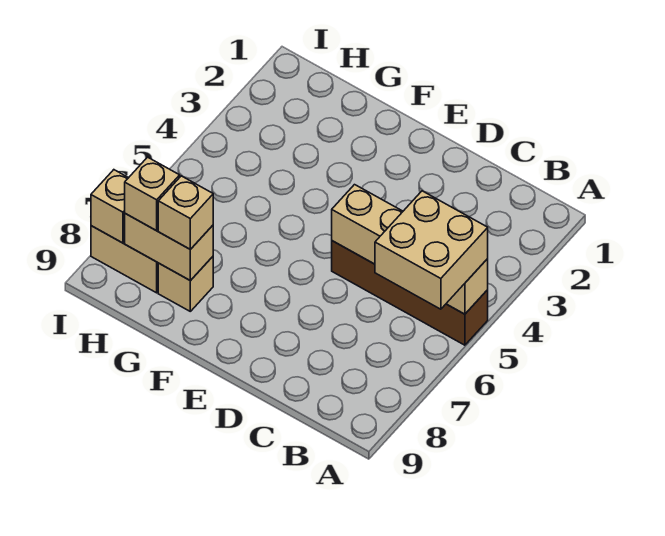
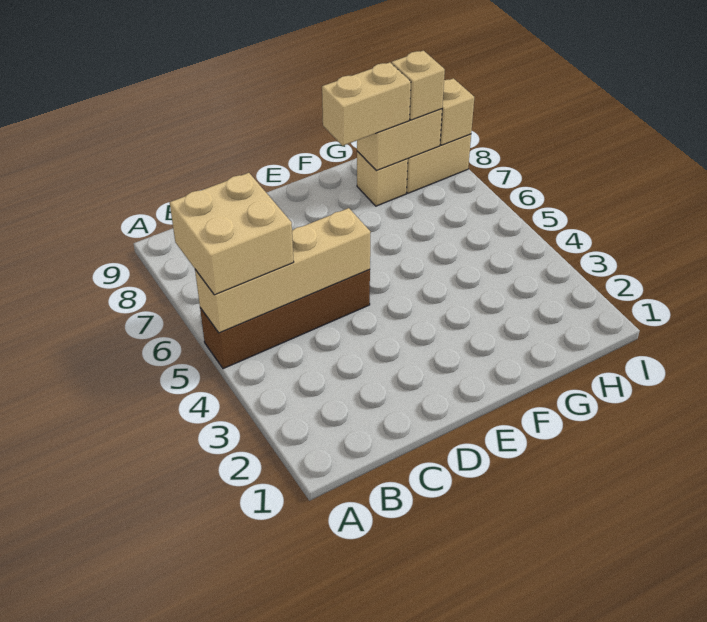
tan brick G8 level 3 -> tan brick F8:G8 level 3

